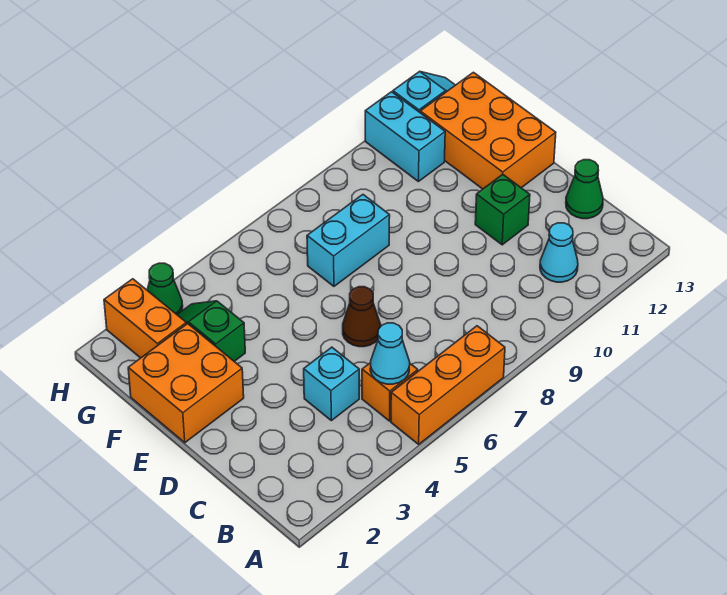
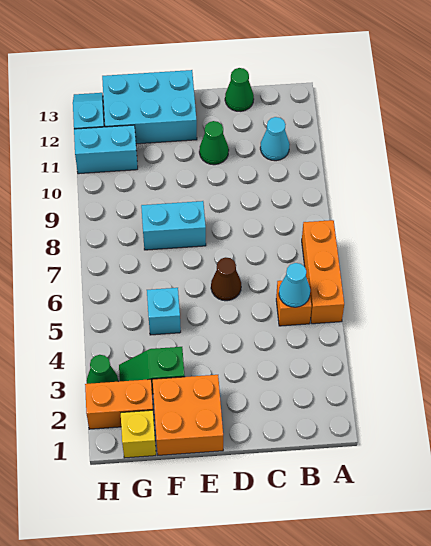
cyan brick C4 level 1 -> cyan brick F5 level 1
green brick D11 level 1 -> green cone D11 level 1
orange brick E12:G13 level 1 -> cyan brick E12:G13 level 1
cyan brick F7:F8 level 1 -> cyan brick E8:F8 level 1
none -> yellow brick G1 level 1

